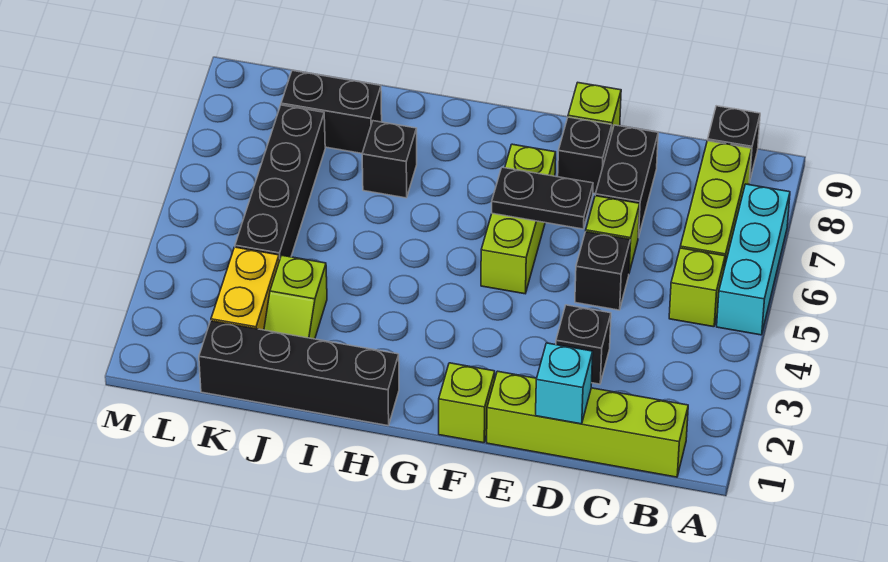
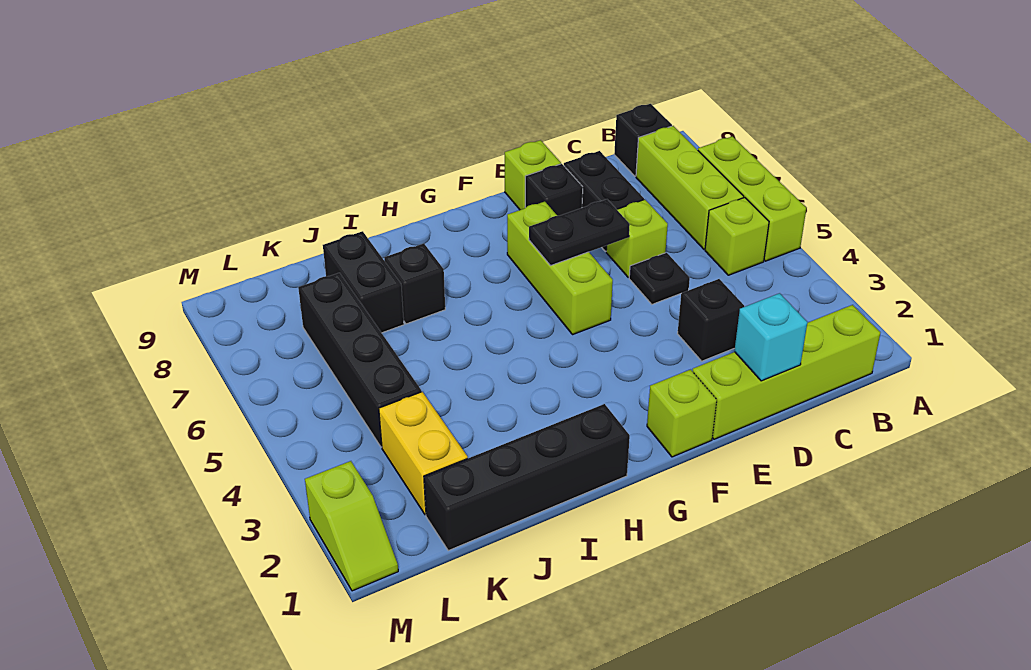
cyan brick A5:A7 level 1 -> lime brick A5:A7 level 1
black brick D5 level 1 -> black plate D5 level 1
lime slope J2:J3 level 1 top 3 -> lime slope M1:M2 level 1 top 2
black brick J8:K8 level 1 -> black brick J7:J8 level 1

